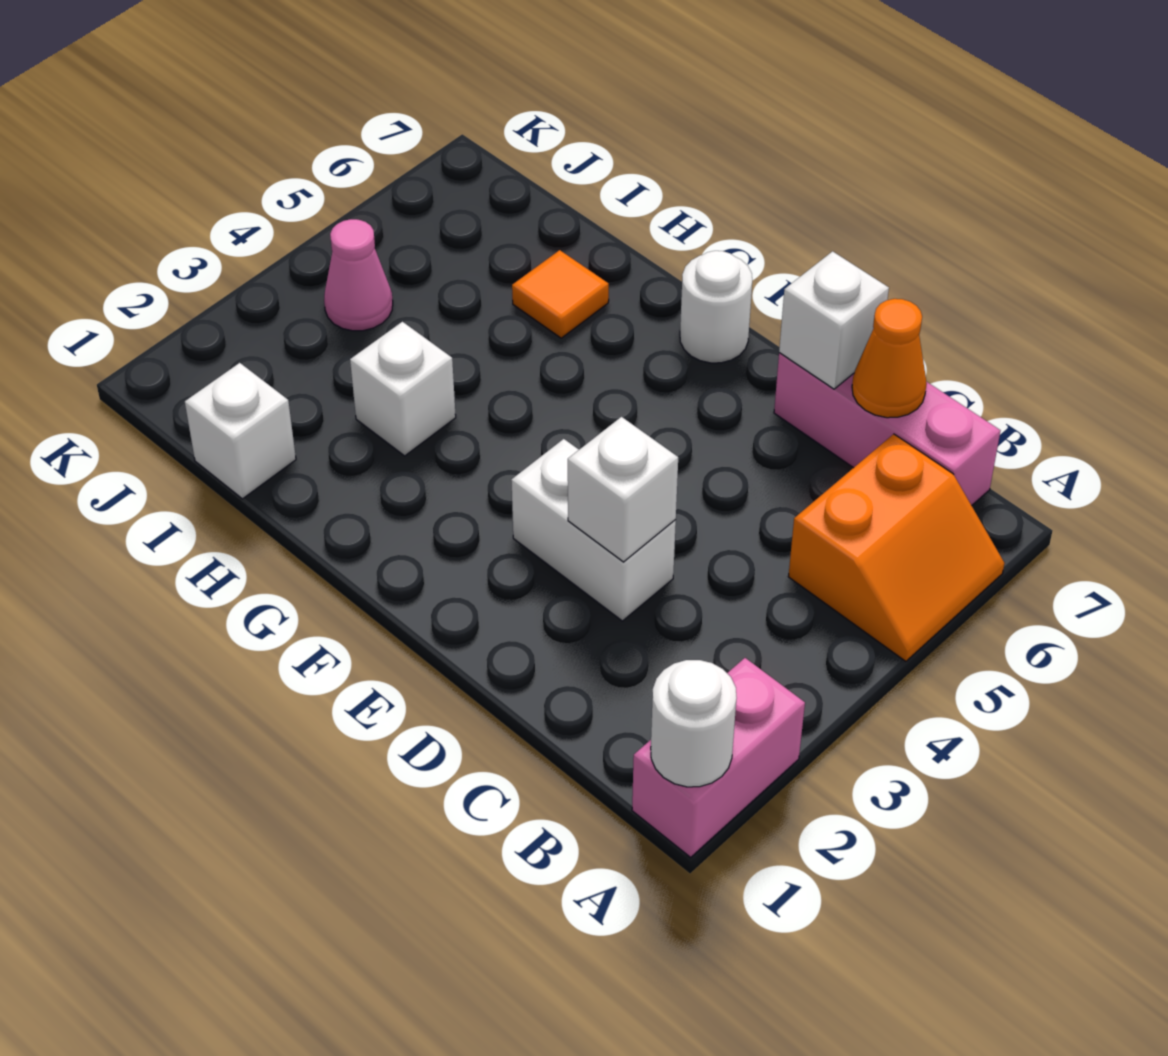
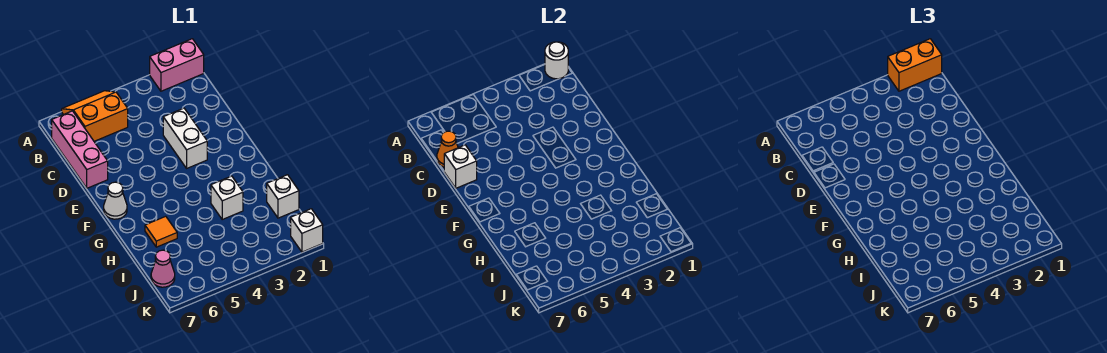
none -> orange brick A1:A2 level 3
white brick D3 level 2 -> white brick K1 level 1
white round brick F7 level 1 -> white cone F7 level 1
pink cone J4 level 1 -> pink cone J7 level 1

